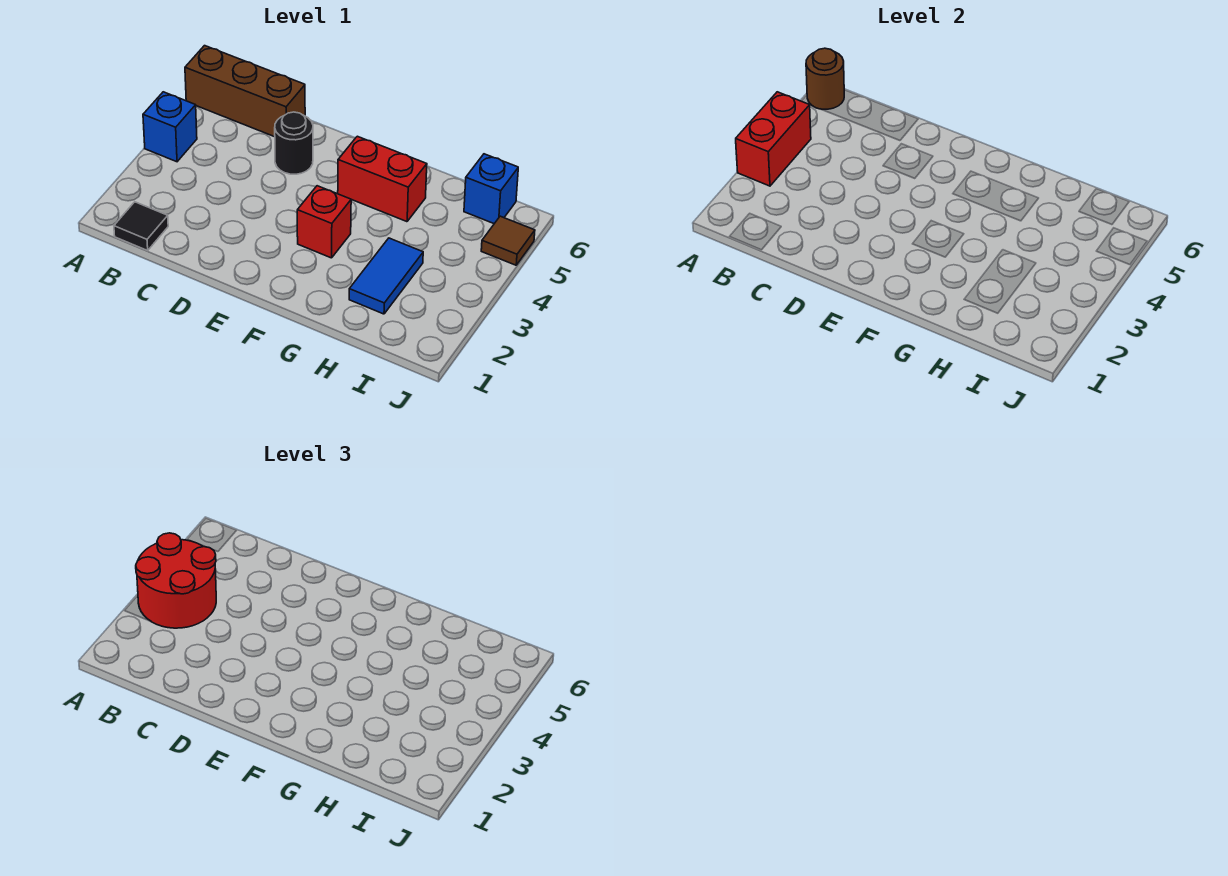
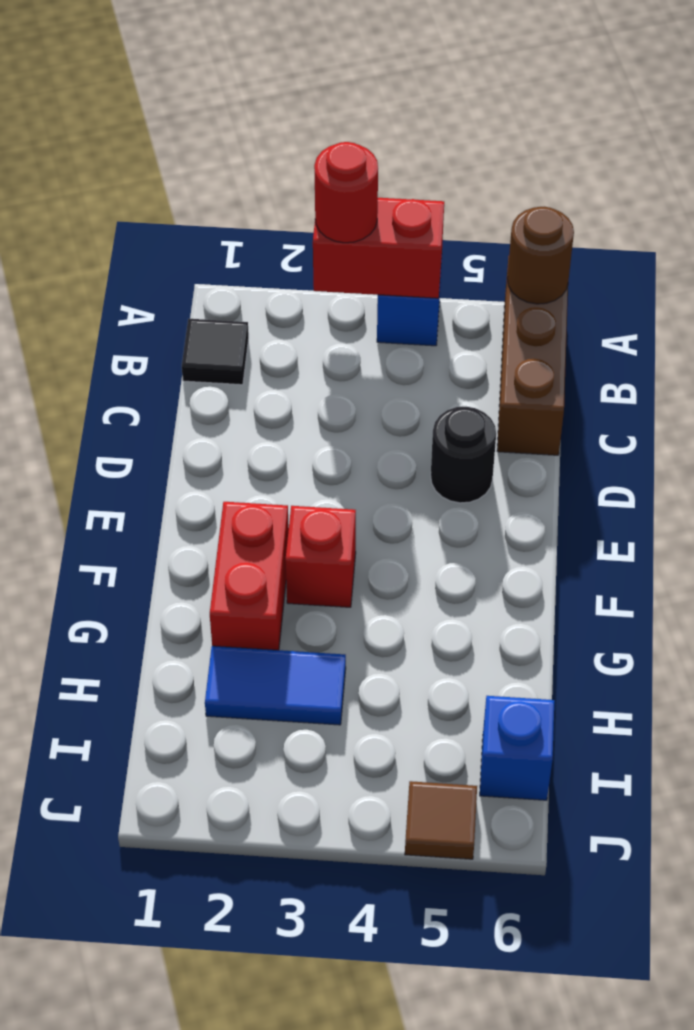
red round brick A3:B4 level 3 -> red round brick A3 level 3
red brick F5:G5 level 1 -> red brick F2:G2 level 1

